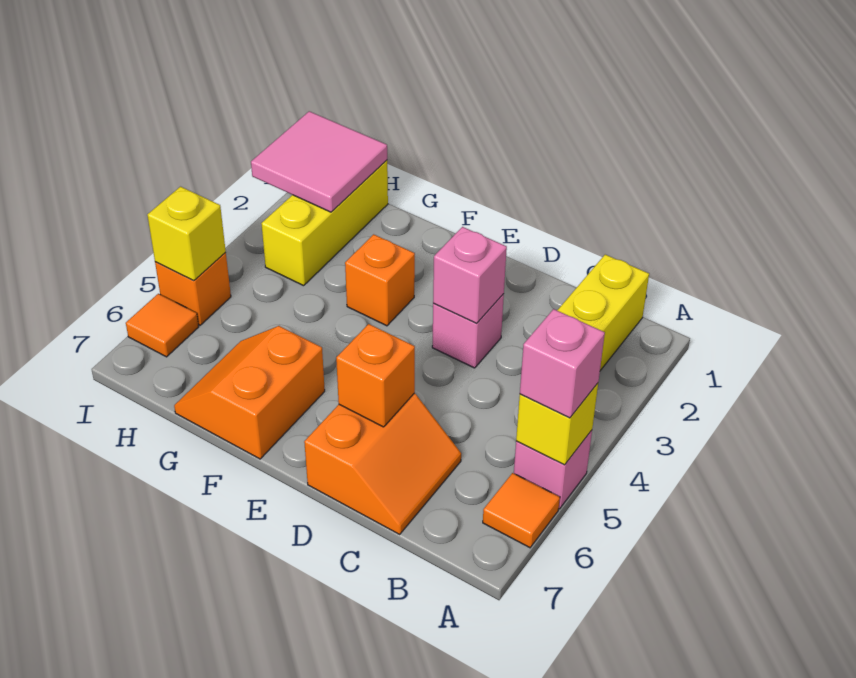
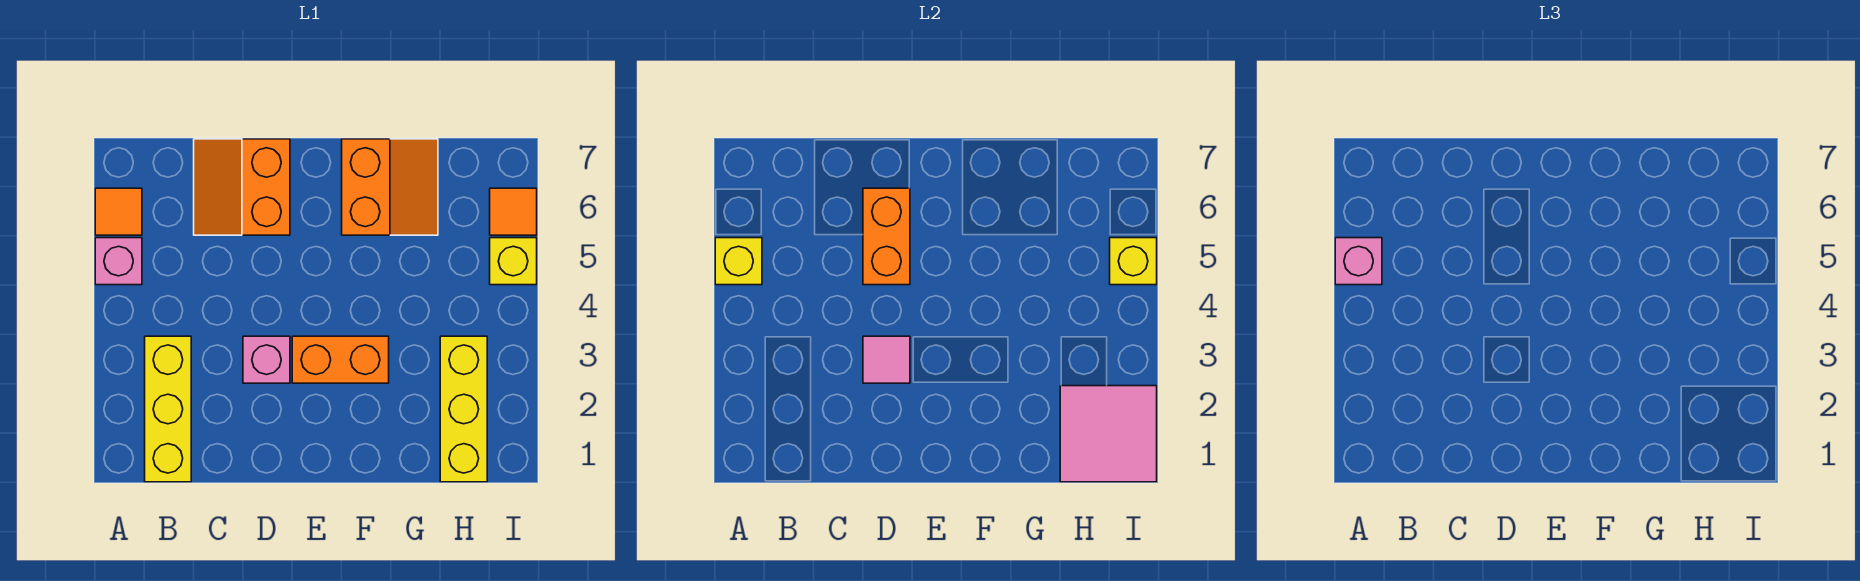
pink brick D3 level 2 -> pink tile D3 level 2
orange brick D6 level 2 -> orange brick D5:D6 level 2
orange brick F3 level 1 -> orange brick E3:F3 level 1
orange brick I5 level 1 -> yellow brick I5 level 1

